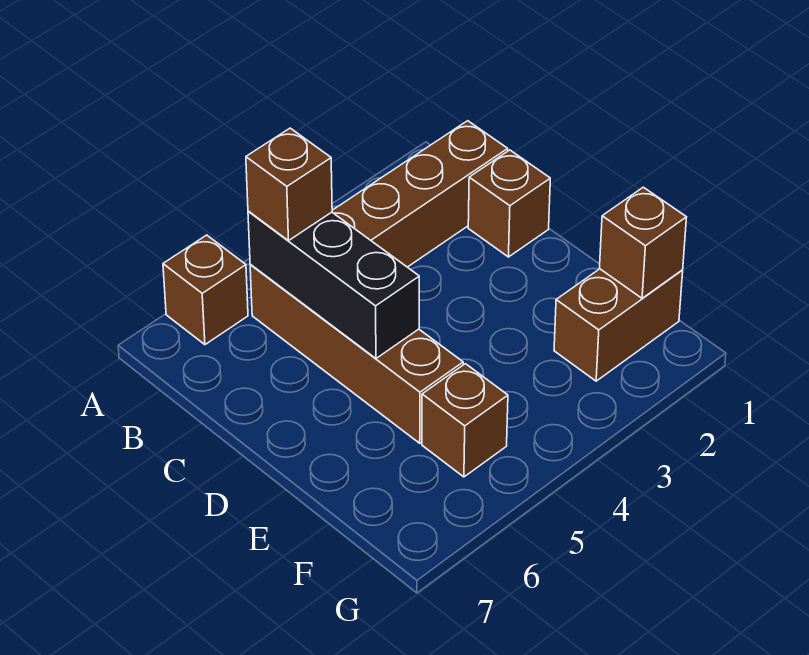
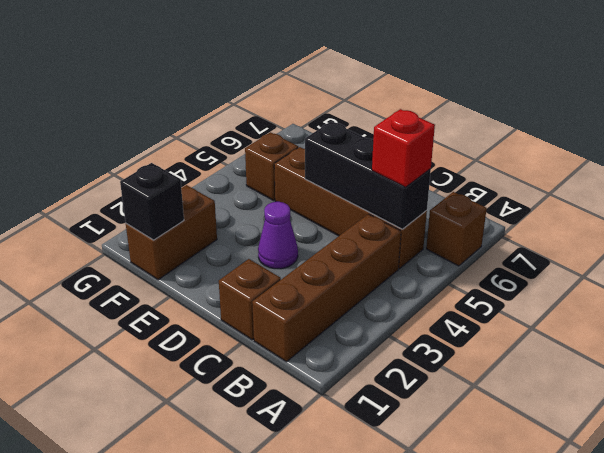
brown brick B5 level 3 -> red brick B5 level 3
none -> purple cone D3 level 1
brown brick F1 level 2 -> black brick F1 level 2

